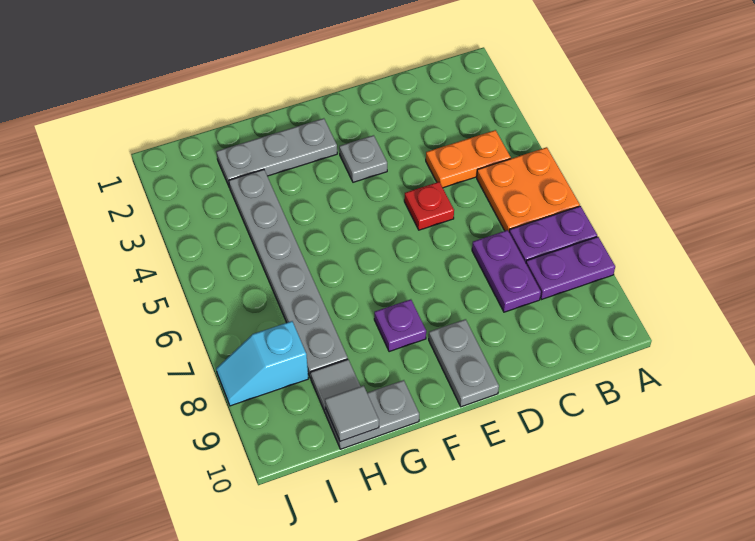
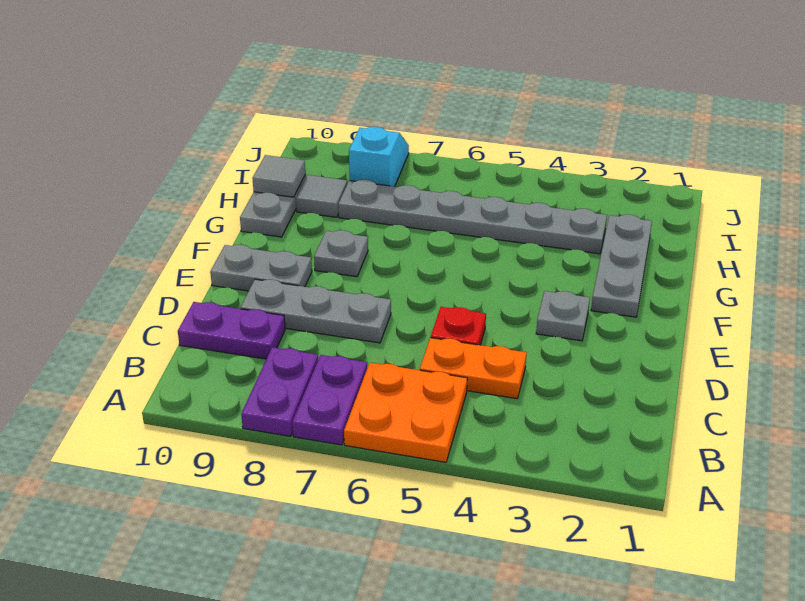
orange plate B4:C4 level 1 -> orange plate C4:C5 level 1
purple plate C7:C8 level 1 -> purple plate C9:C10 level 1
none -> grey plate D7:D9 level 1
purple plate F8 level 1 -> grey plate F8 level 1

